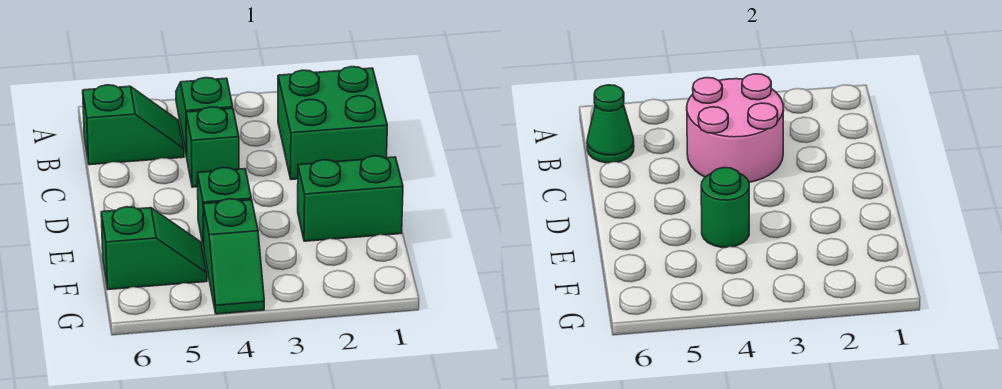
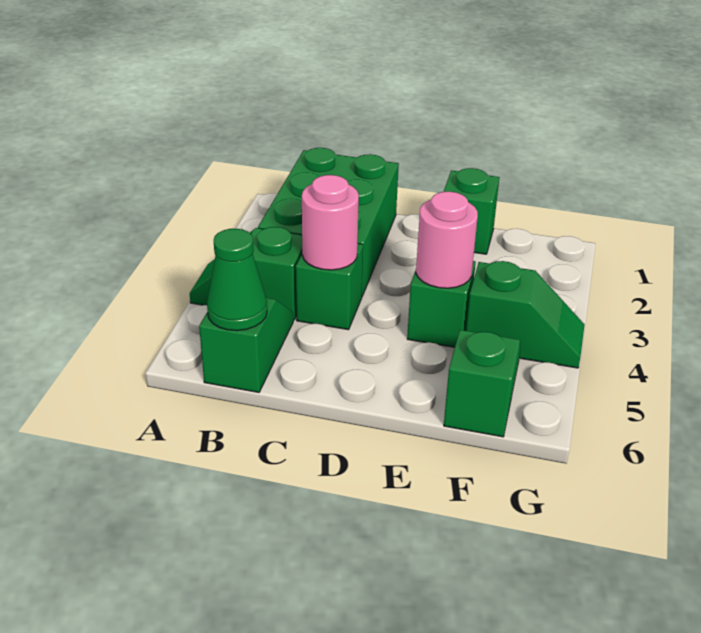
green brick B1:C2 level 1 -> green brick B1:C3 level 1
pink round brick B3:C4 level 2 -> pink round brick C4 level 2
green brick E1:E2 level 1 -> green brick E1 level 1
green round brick E4 level 2 -> pink round brick E4 level 2

